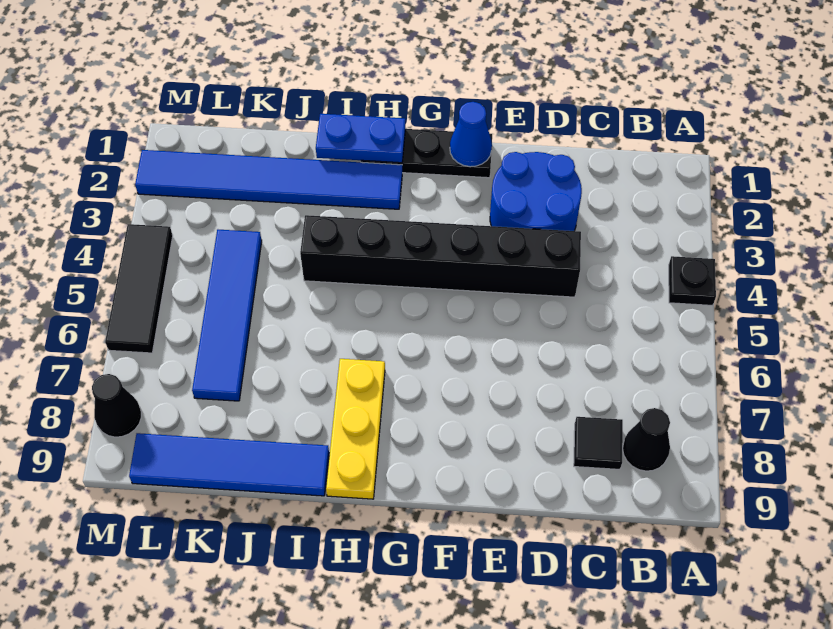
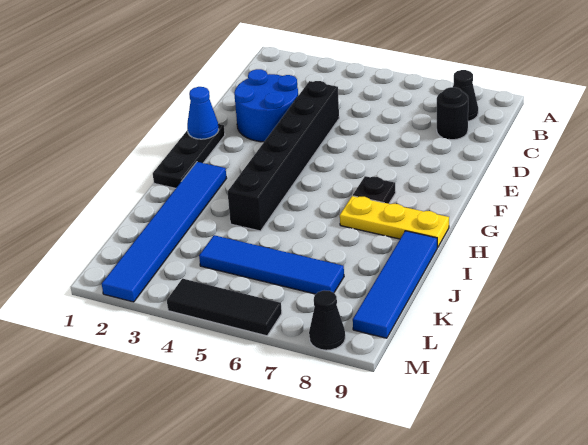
black plate A4 level 1 -> black plate G7 level 1
black tile C8 level 1 -> black round brick C8 level 1
blue plate H1:I1 level 2 -> none

